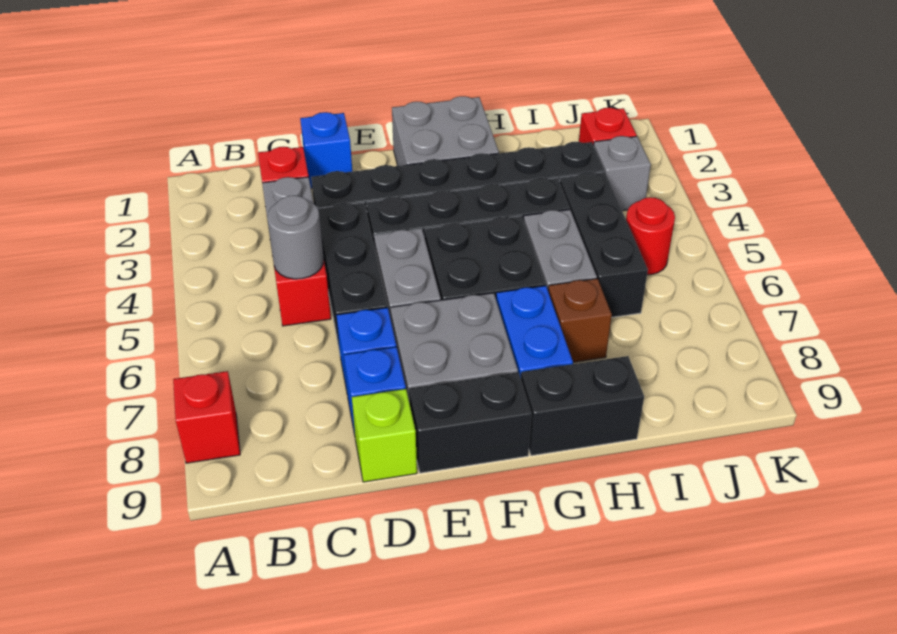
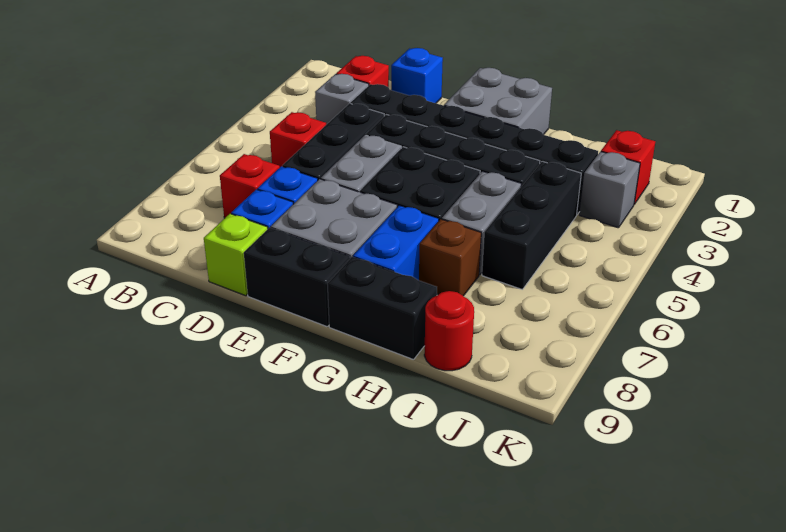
red brick A8 level 1 -> red brick C7 level 1
grey round brick C5 level 2 -> none
red round brick J5 level 1 -> red round brick I9 level 1

